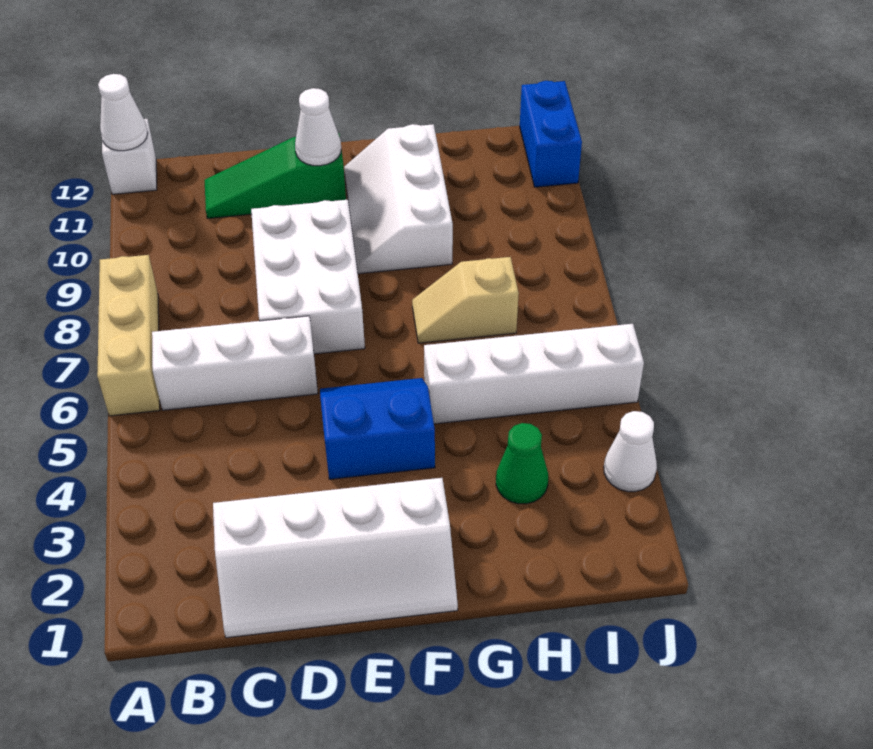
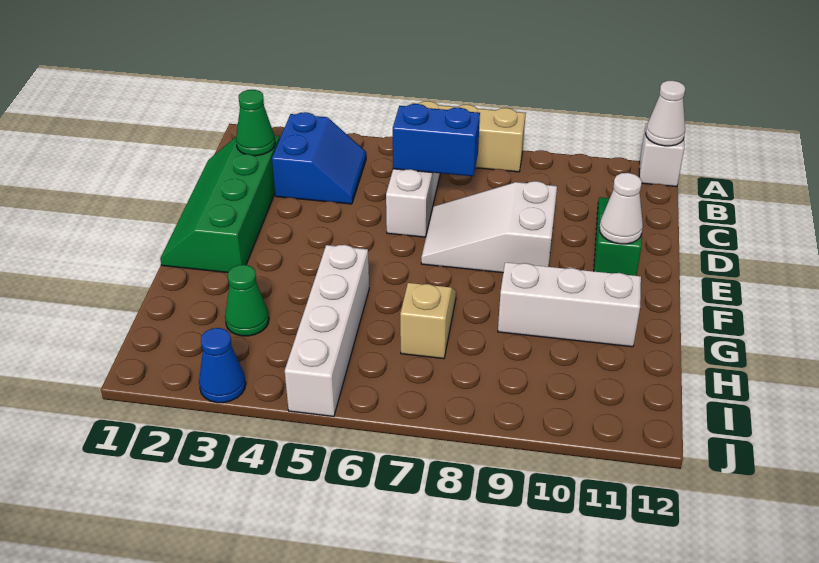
white slope C1:F2 level 1 top 2 -> green slope C1:F2 level 1 top 2
none -> green cone C2 level 2
white brick D7:E9 level 1 -> white slope D7:E9 level 1 top 9
blue slope E4:F5 level 1 top 4 -> blue slope B3:C4 level 1 top 3
white cone J3 level 1 -> blue cone J3 level 1
blue brick J11:J12 level 1 -> blue brick C6:C7 level 2

